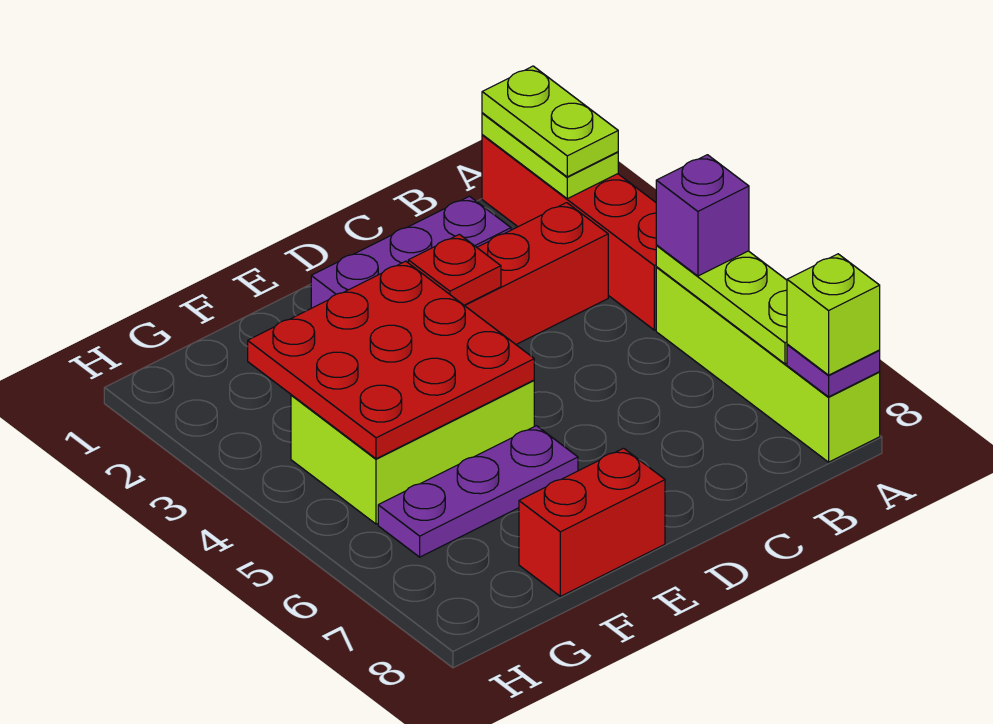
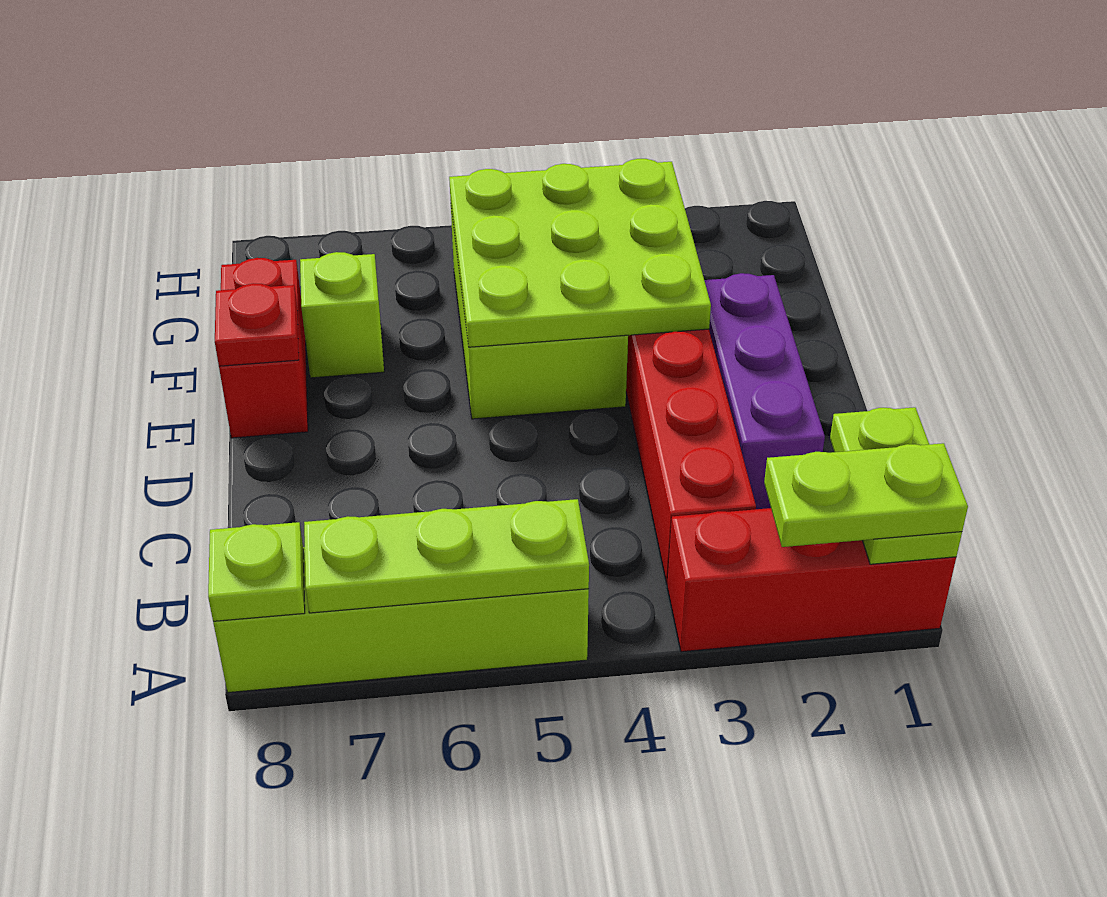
red brick A1:A4 level 1 -> red brick A1:A3 level 1
lime plate A1:A2 level 2 -> lime plate A1:B1 level 2
purple brick A5 level 3 -> none
purple plate A8 level 2 -> lime plate A8 level 2
lime brick A8 level 3 -> lime brick F7 level 1
red plate D3 level 2 -> red plate E8 level 2
red plate E3:G5 level 2 -> lime plate E3:G5 level 2
purple plate E6:G6 level 1 -> none

